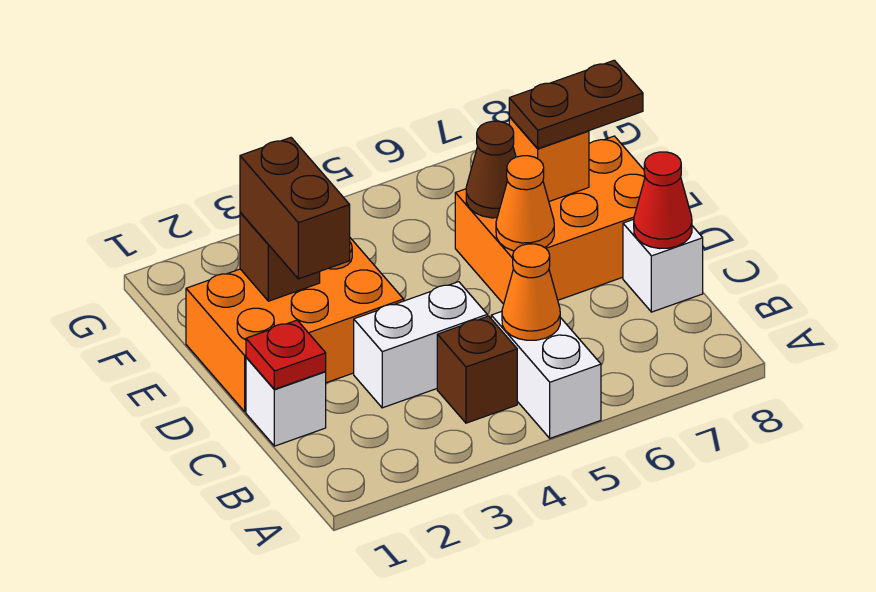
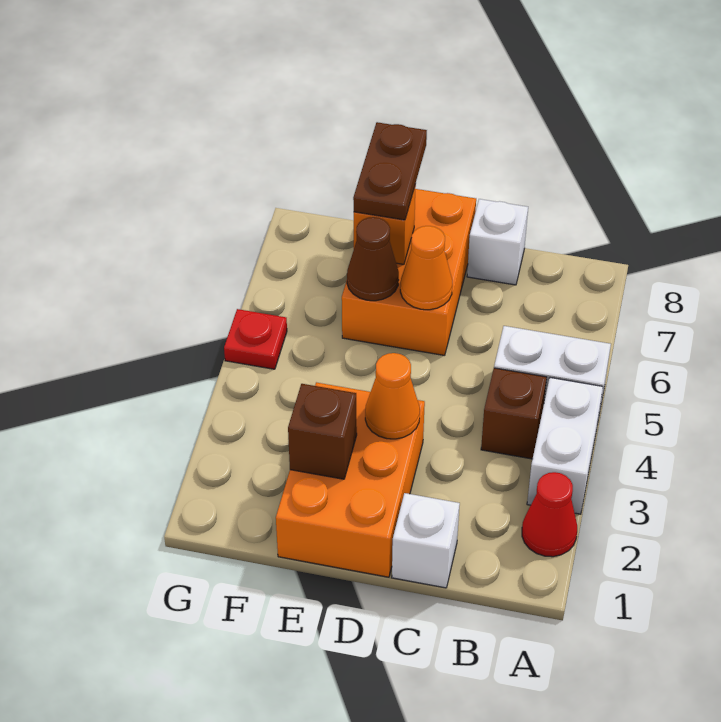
orange cone B5 level 2 -> orange cone D3 level 2
red plate C1 level 2 -> red plate G5 level 1
white brick C3:C4 level 1 -> white brick A3:A4 level 1
red cone C8 level 2 -> red cone A2 level 1
brown brick D2:E2 level 3 -> none

